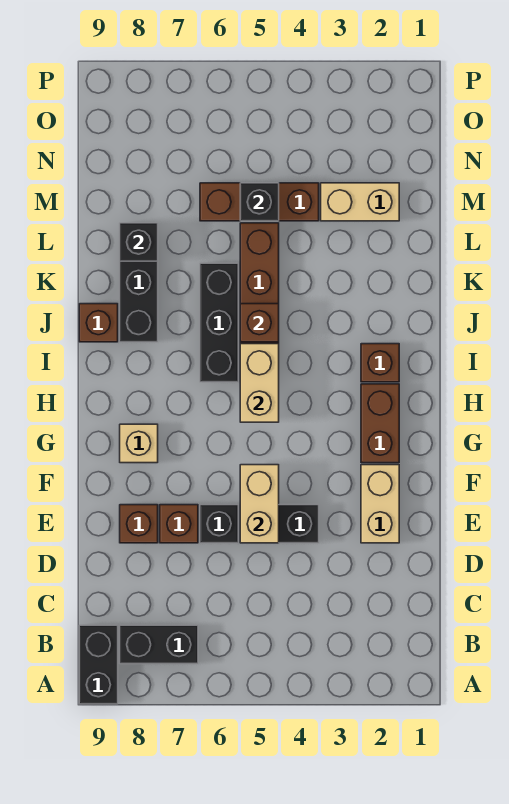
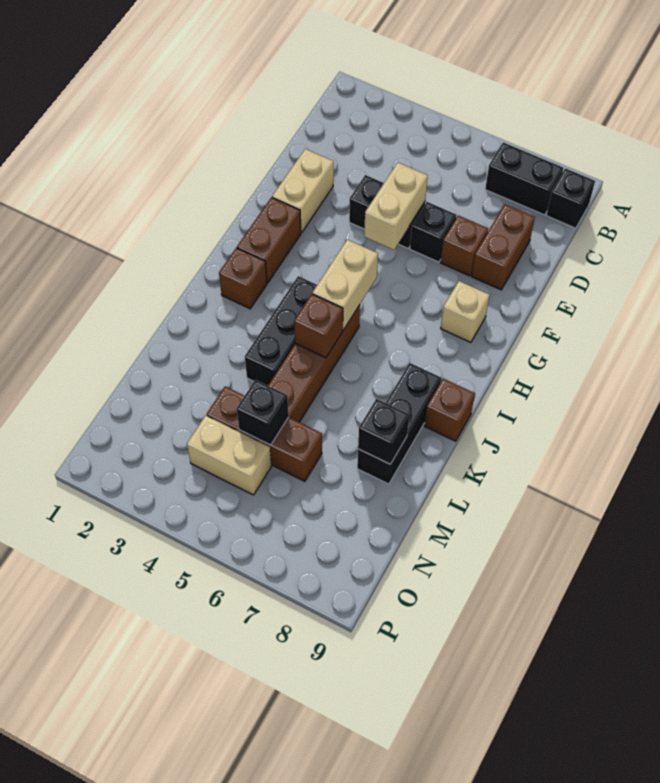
black brick A9:B9 level 1 -> black brick B9 level 1
brown brick E8 level 1 -> brown brick D8:E8 level 1
black brick I6:K6 level 1 -> black brick I4:K4 level 1
tan brick M2:M3 level 1 -> tan brick N4:N5 level 1

